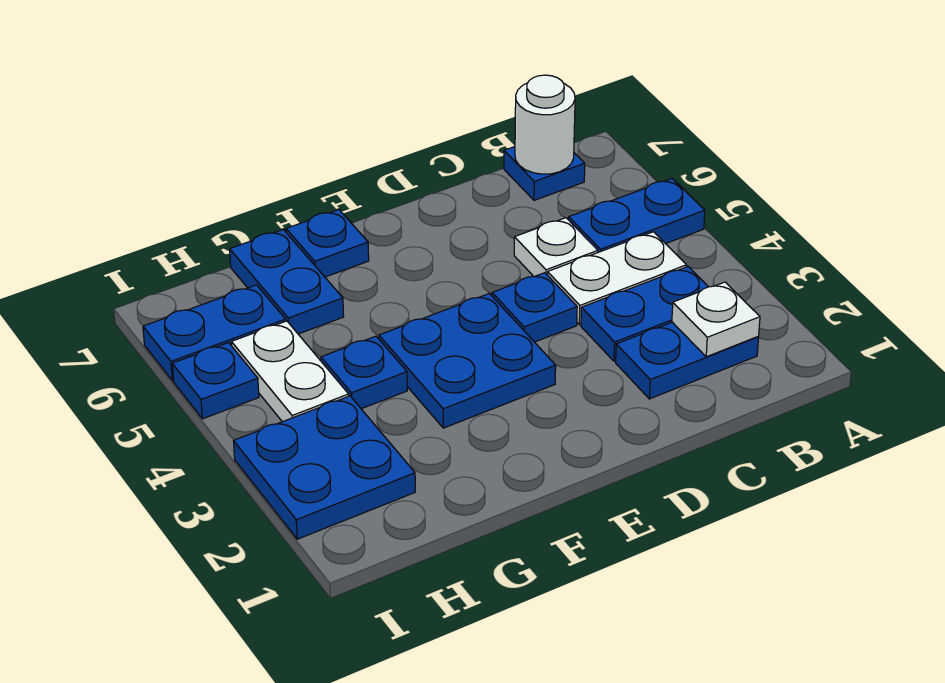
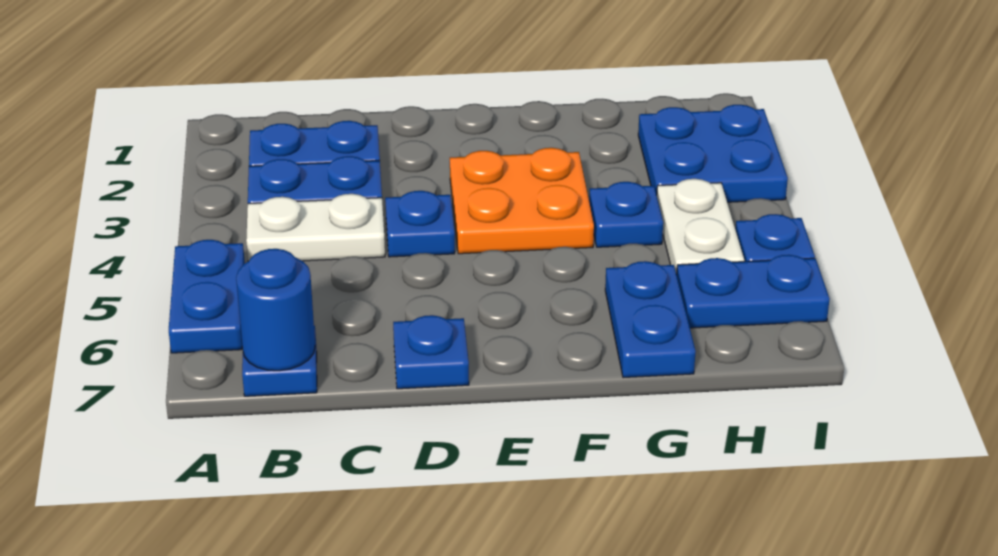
blue plate A5:B5 level 1 -> blue plate A5:A6 level 1
white plate B2 level 2 -> none
white round brick B7 level 2 -> blue round brick B7 level 2
white plate C5 level 1 -> none
blue plate E3:F4 level 1 -> orange plate E3:F4 level 1
blue plate F7 level 1 -> blue plate D7 level 1

